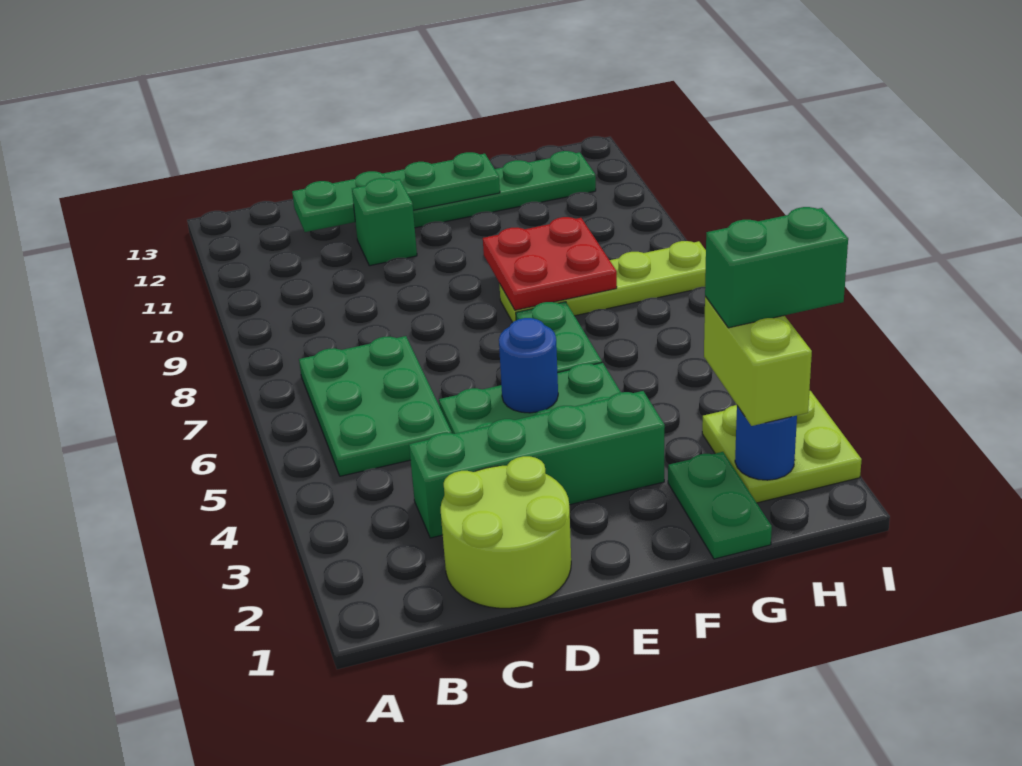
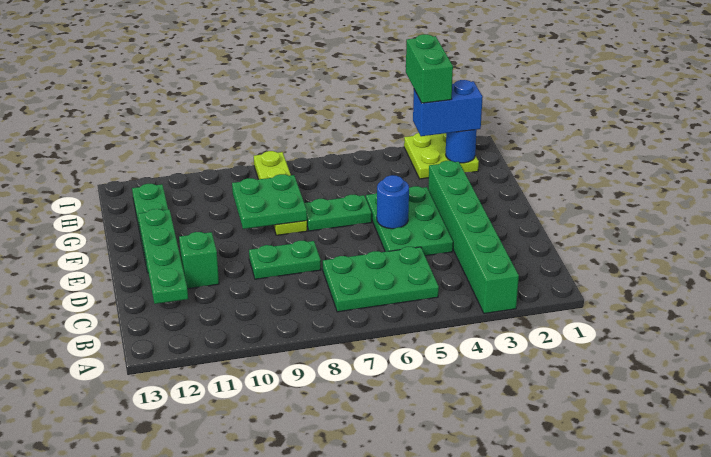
lime round brick C1:D2 level 1 -> none
green brick C3:F3 level 1 -> green brick A3:F3 level 1
red plate F8:G9 level 2 -> green plate F8:G9 level 2
green plate G1:G2 level 1 -> green plate D8:D9 level 1
lime brick H2:H3 level 3 -> blue brick H2:H3 level 3

